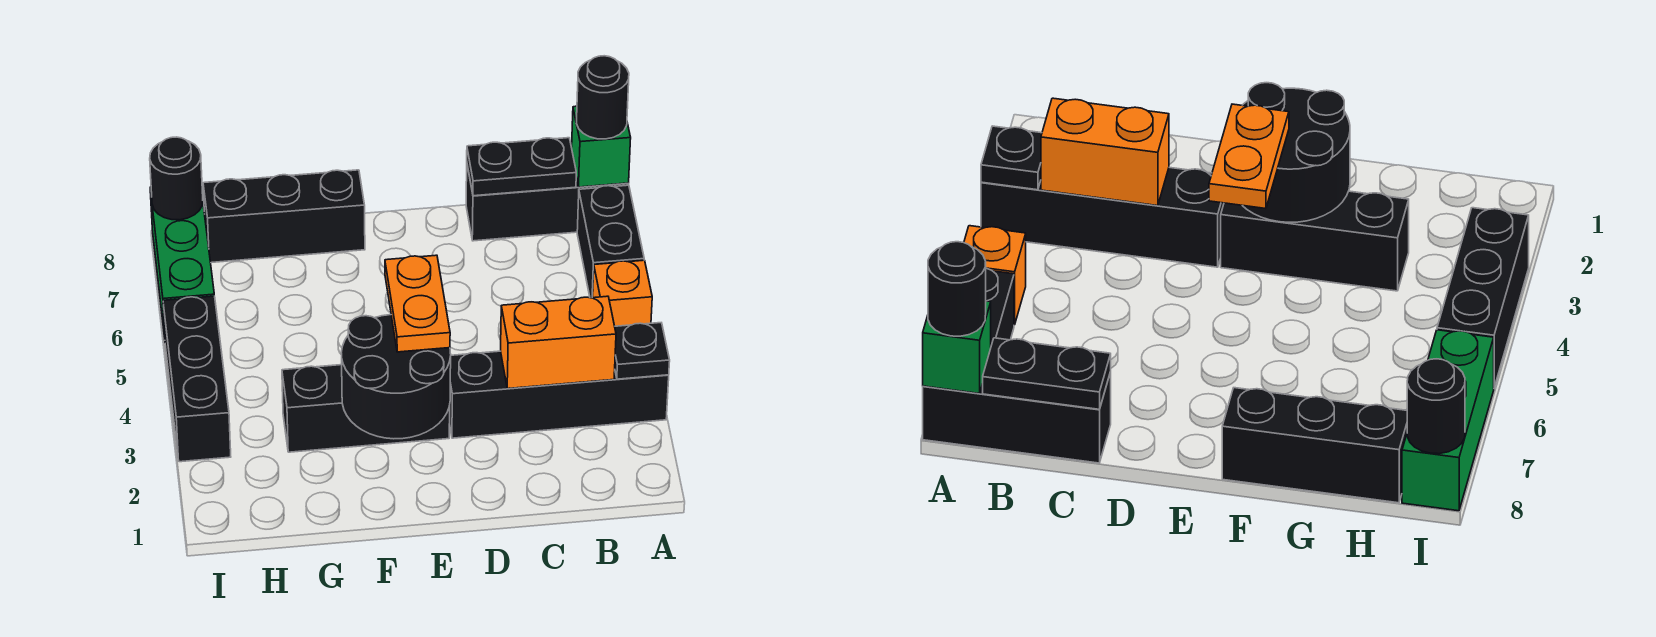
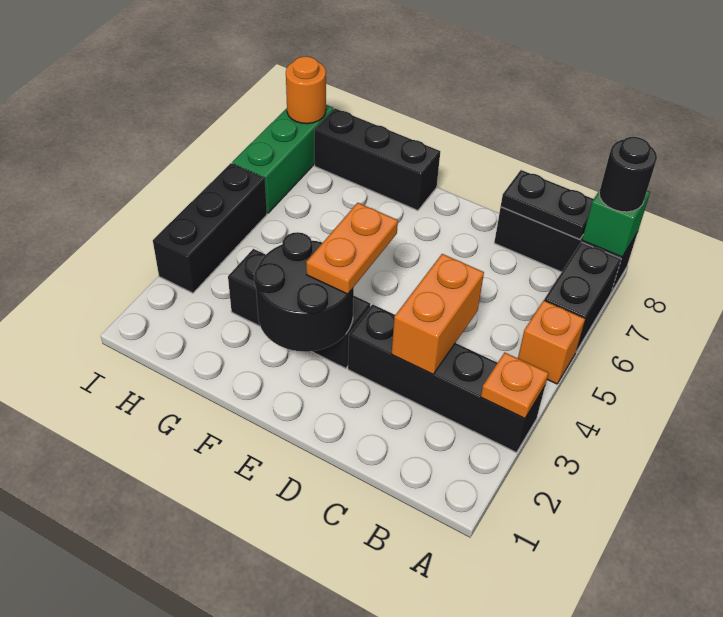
black plate A3 level 2 -> orange plate A3 level 2
orange brick B3:C3 level 2 -> orange brick C3:C4 level 2
black round brick I8 level 2 -> orange round brick I8 level 2

